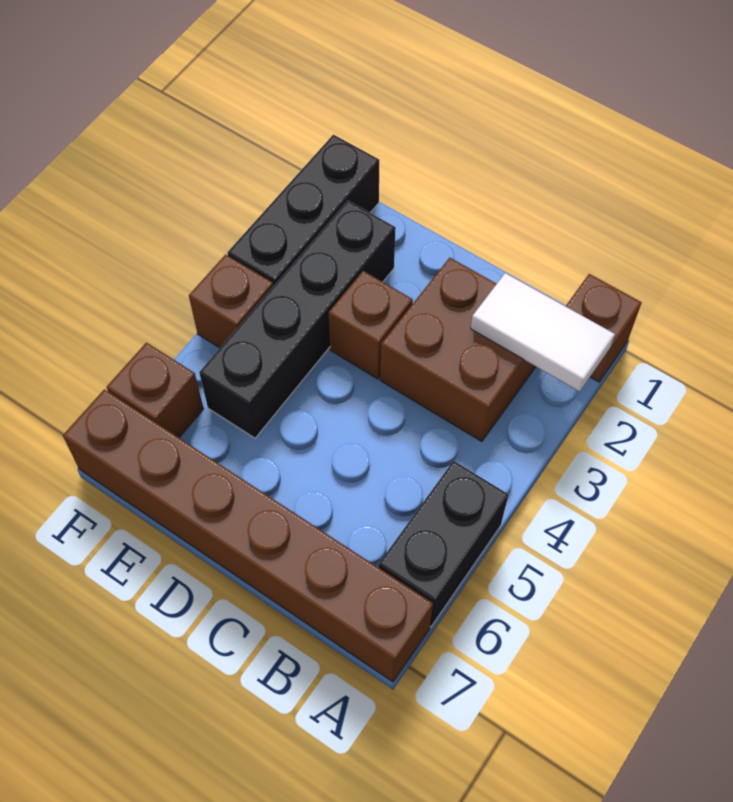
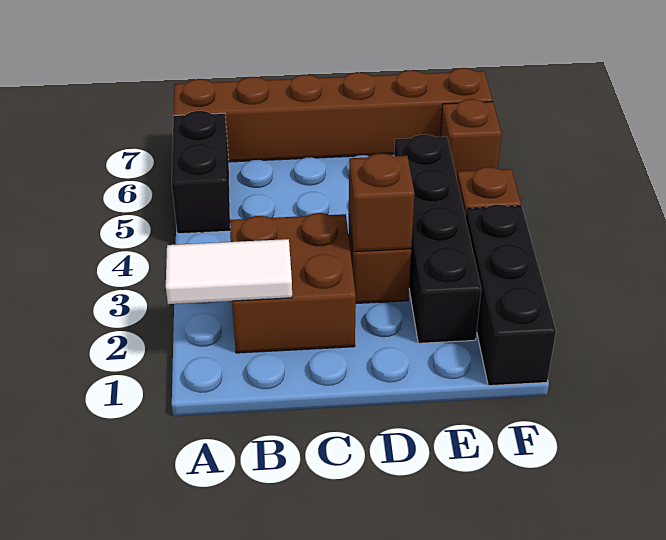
brown brick A1 level 1 -> brown brick D3 level 2

